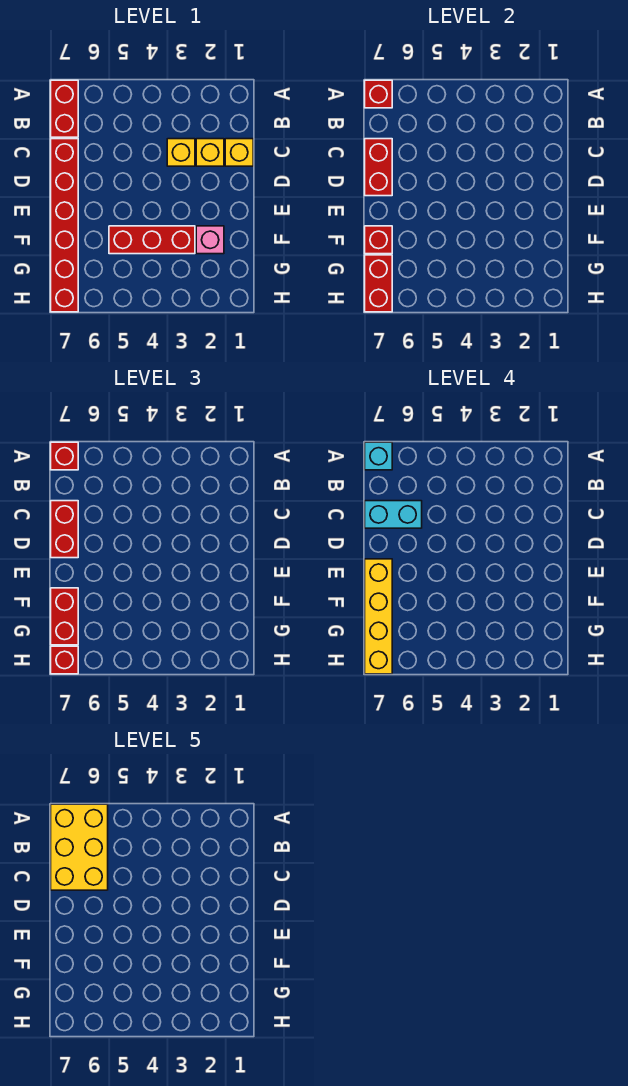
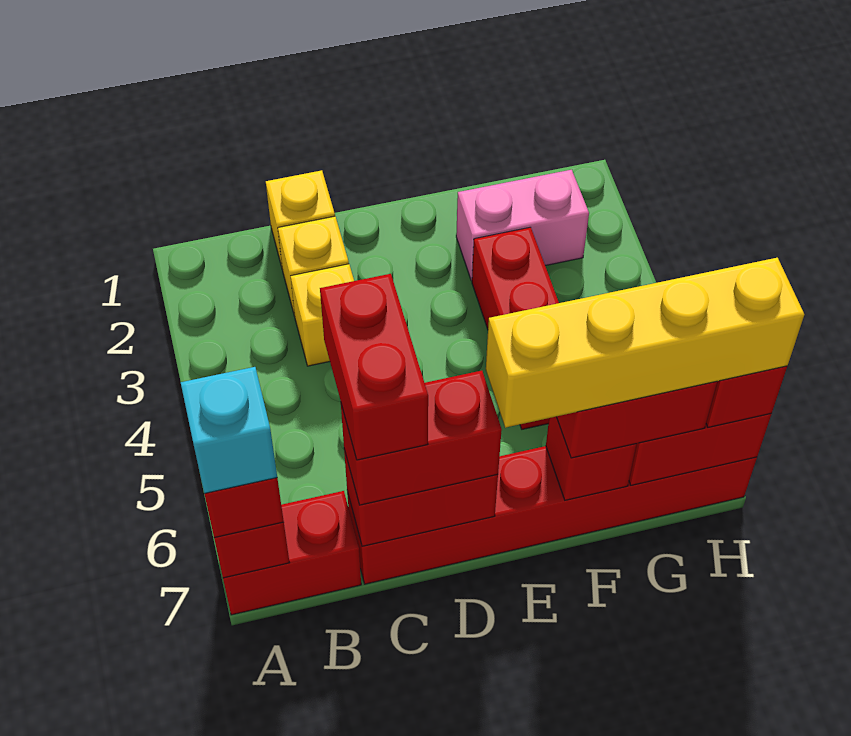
yellow brick A6:C7 level 5 -> none
cyan brick C6:C7 level 4 -> red brick C6:C7 level 4
pink brick F2 level 1 -> pink brick F2:G2 level 1

